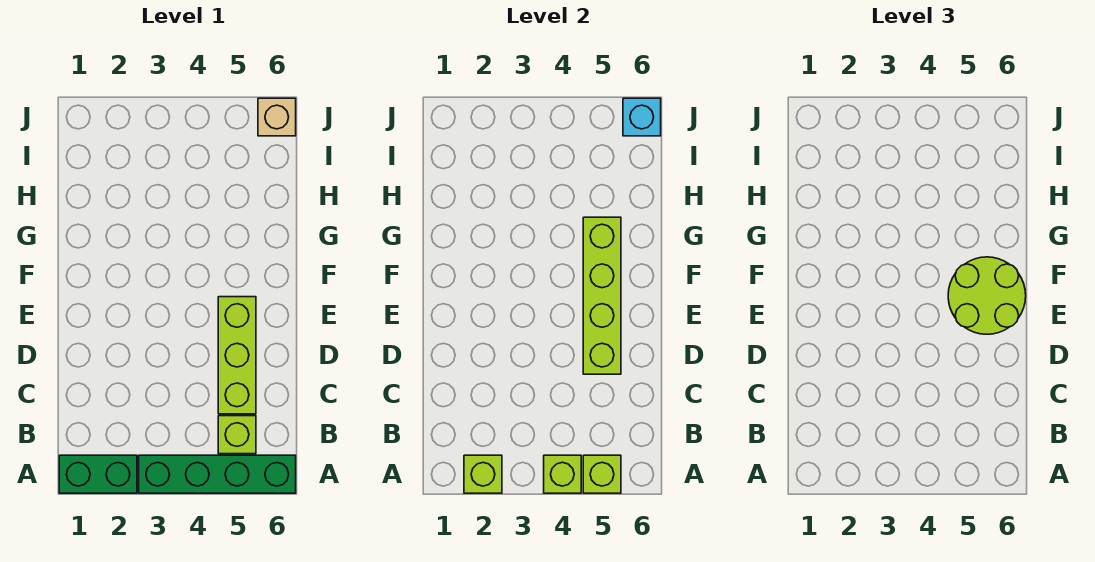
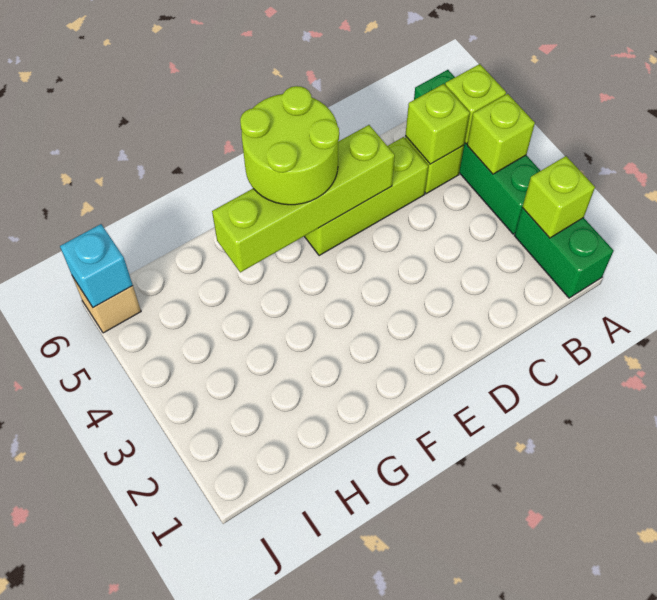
none -> lime brick B5 level 2

